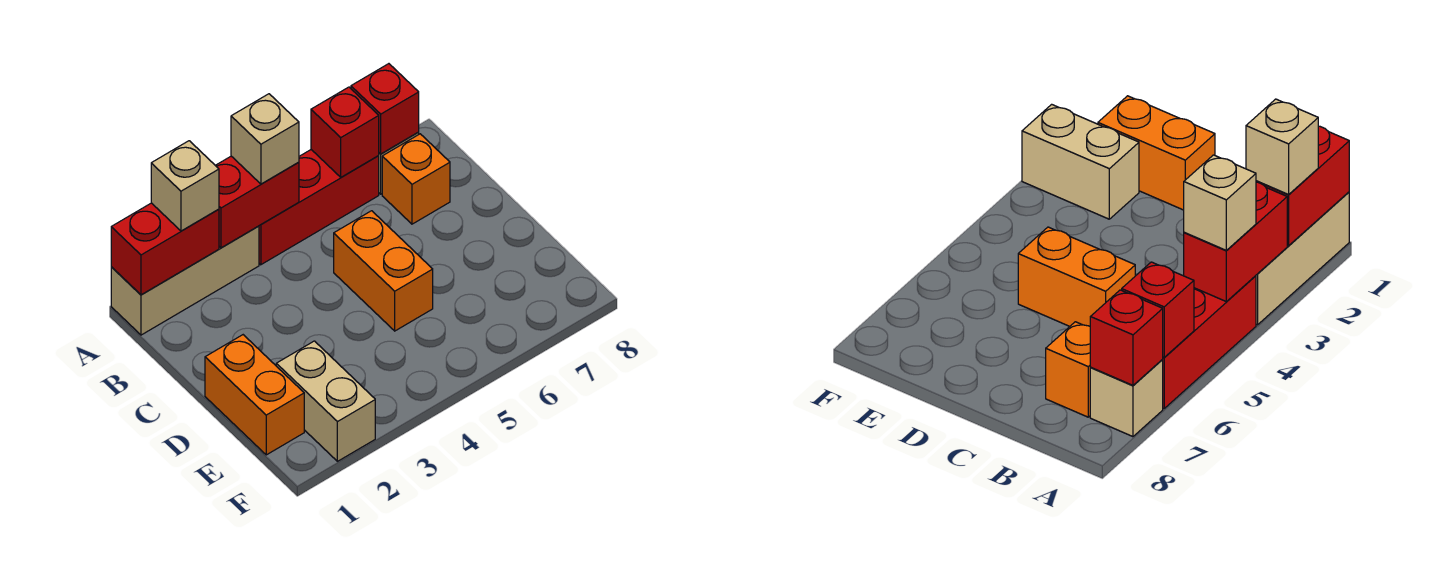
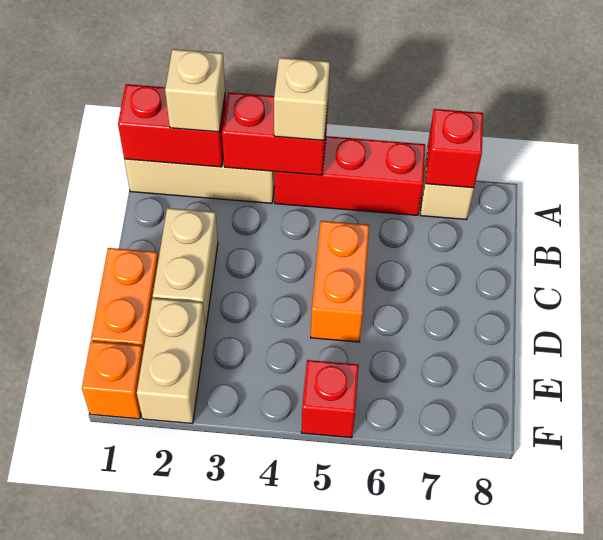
red brick A6 level 2 -> red brick F5 level 1
orange brick B7 level 1 -> orange brick F1 level 1
none -> tan brick C2:D2 level 1

